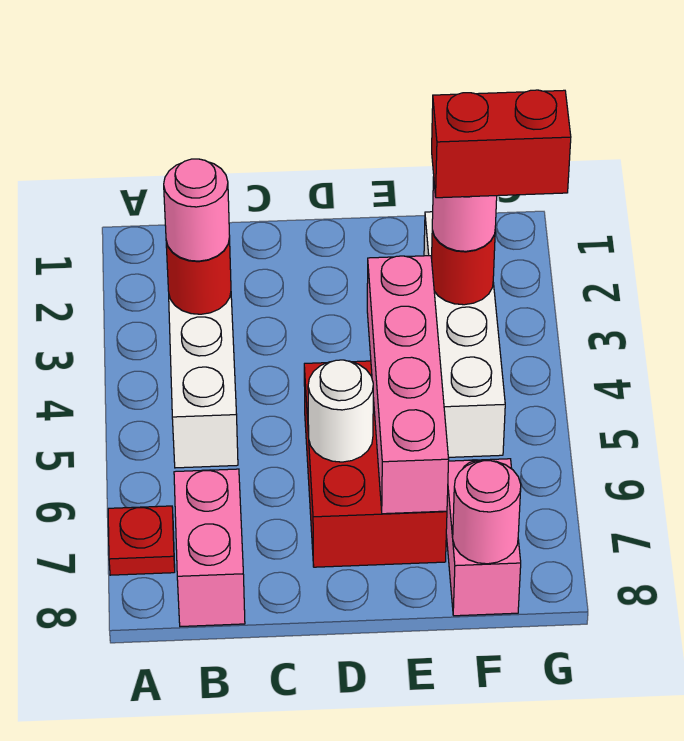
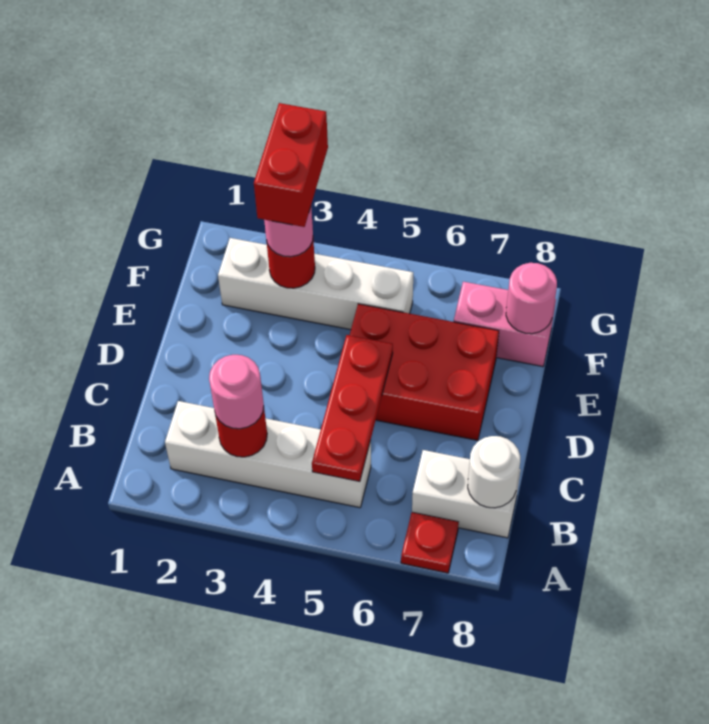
none -> red plate B5:D5 level 2
pink brick B7:B8 level 1 -> white brick B7:B8 level 1
white round brick D6 level 2 -> white round brick B8 level 2
pink brick E4:E7 level 2 -> none

